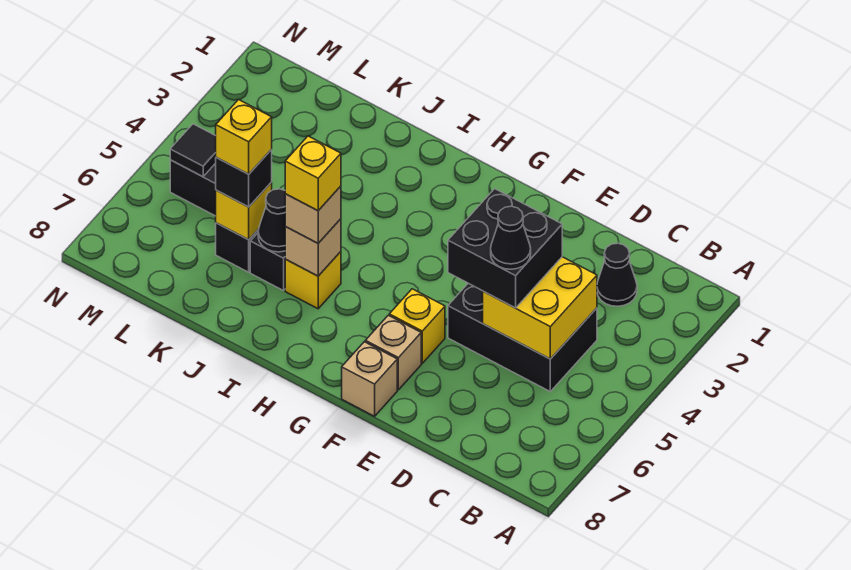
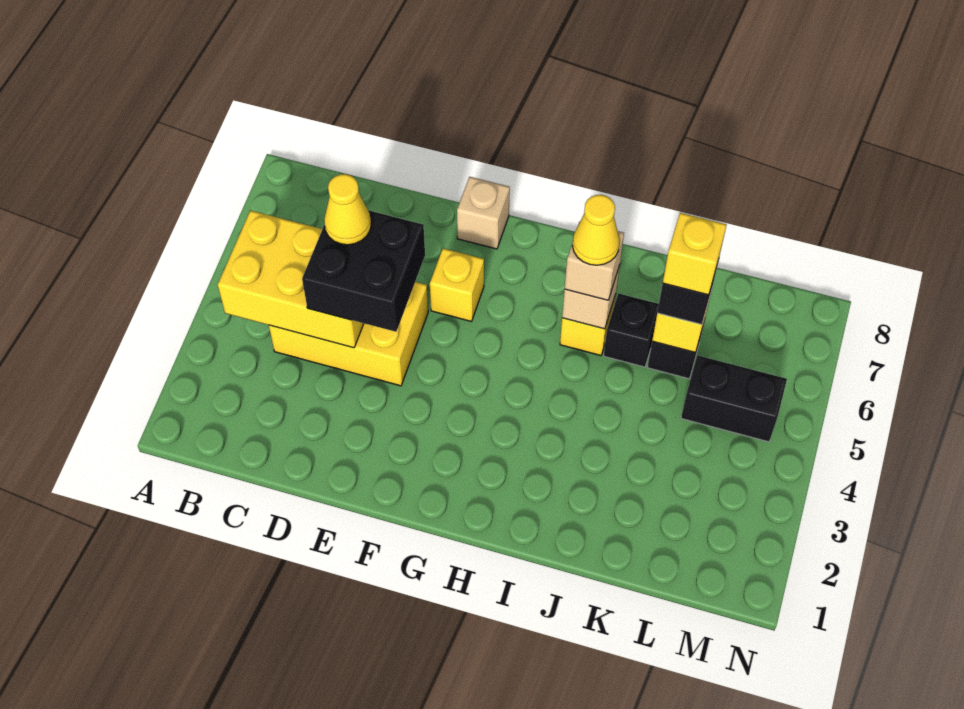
black cone C2 level 1 -> none
black brick C4:E5 level 1 -> yellow brick C4:E5 level 1
yellow brick C4:D5 level 2 -> yellow brick B4:D5 level 2
black cone D5 level 4 -> yellow cone D5 level 4
tan brick F7 level 1 -> none
yellow brick I6 level 4 -> yellow cone I6 level 4
black cone J6 level 2 -> none
black tile M5 level 2 -> none

